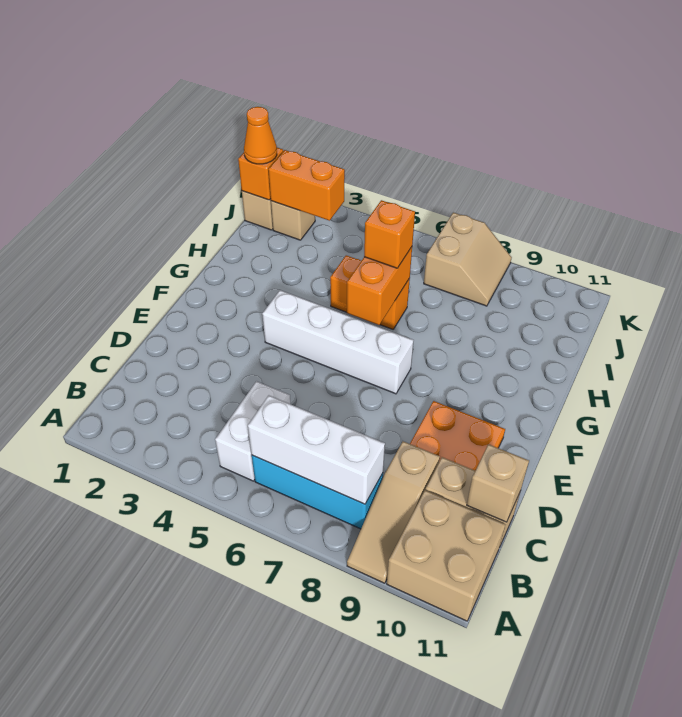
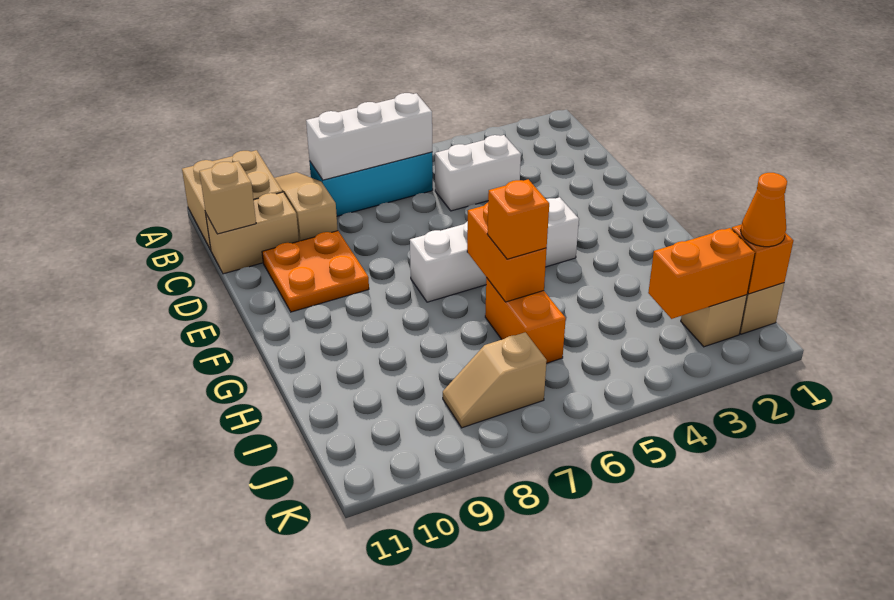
white brick B5:C5 level 1 -> white brick C4:C5 level 1
orange brick H5:H6 level 1 -> orange brick H6:I6 level 1
tan slope J7:K8 level 1 top 7 -> tan slope J7:J8 level 1 top 7

